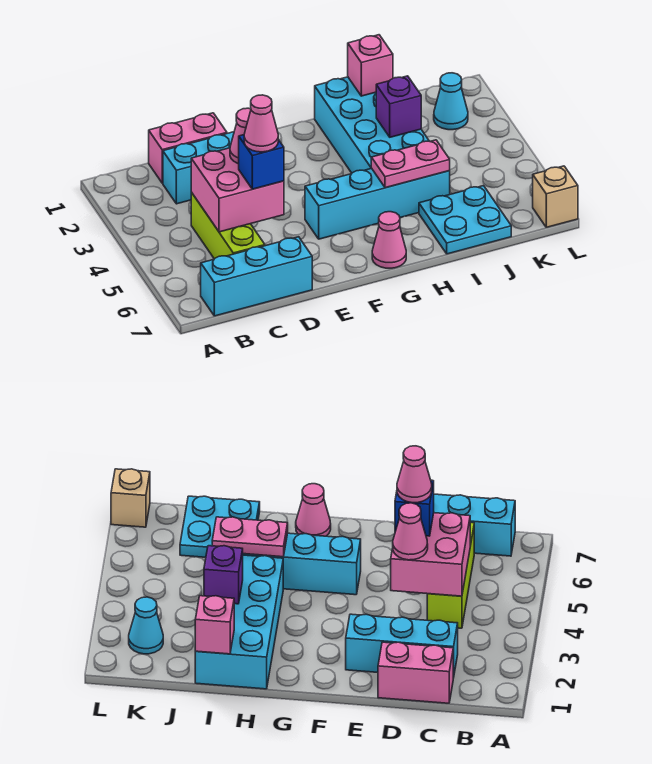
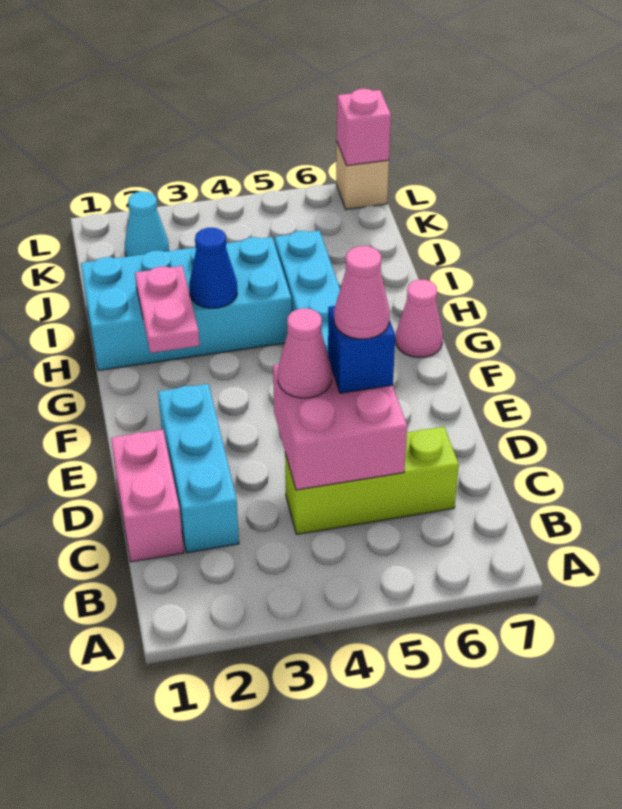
cyan brick B7:D7 level 1 -> none
none -> blue cone H3 level 2
pink plate H5:I5 level 2 -> pink plate G2:H2 level 2
pink brick I1 level 2 -> pink brick L7 level 2
purple brick I3 level 2 -> none
cyan plate I6:J7 level 1 -> none

